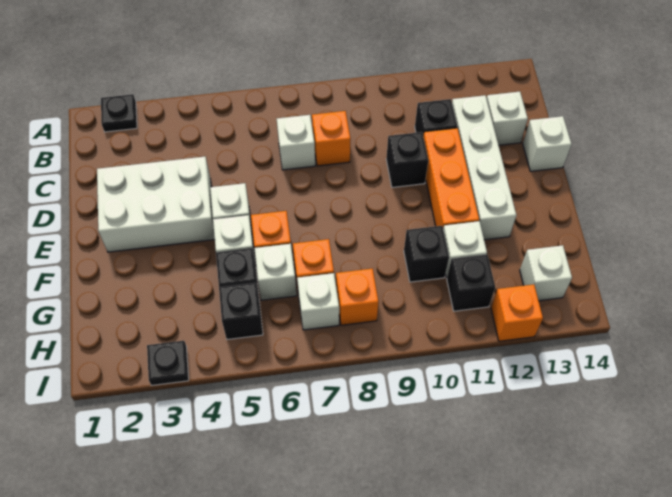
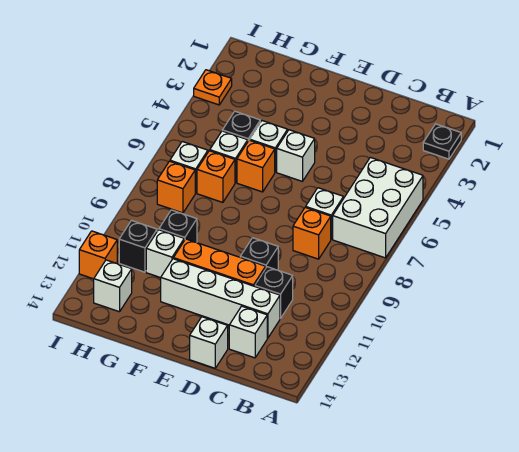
white brick D2:E4 level 1 -> white brick A5:B7 level 1
black brick H5 level 1 -> none
black plate I3 level 1 -> orange plate I3 level 1

